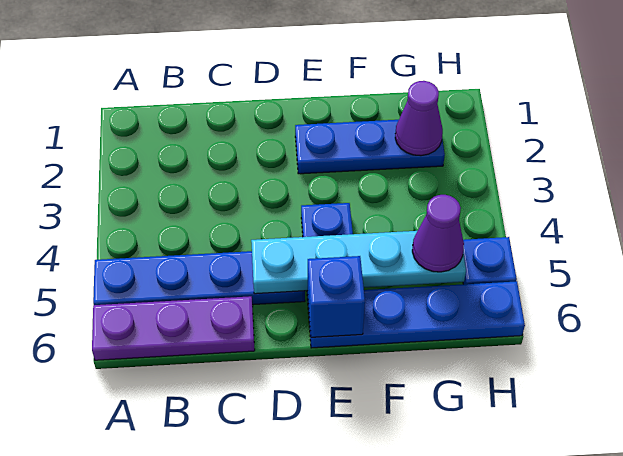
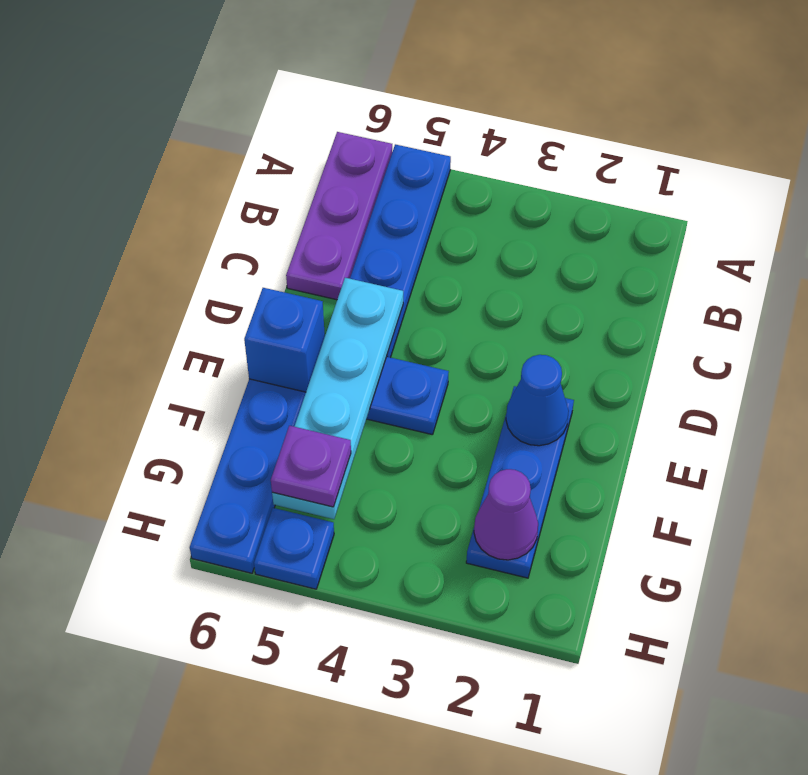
none -> blue cone E2 level 2
purple cone G5 level 3 -> purple plate G5 level 3

